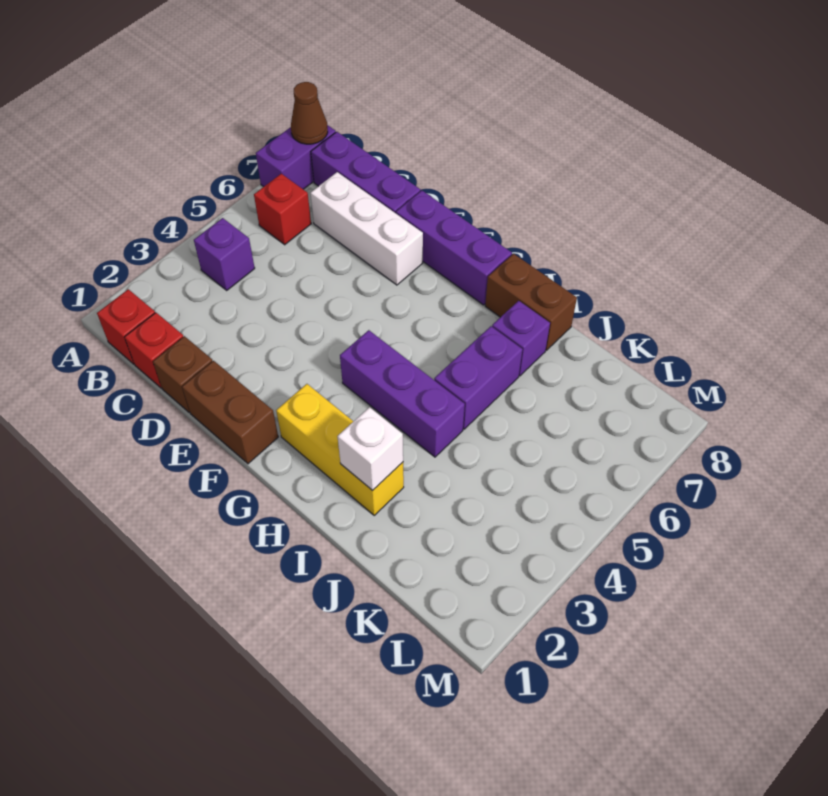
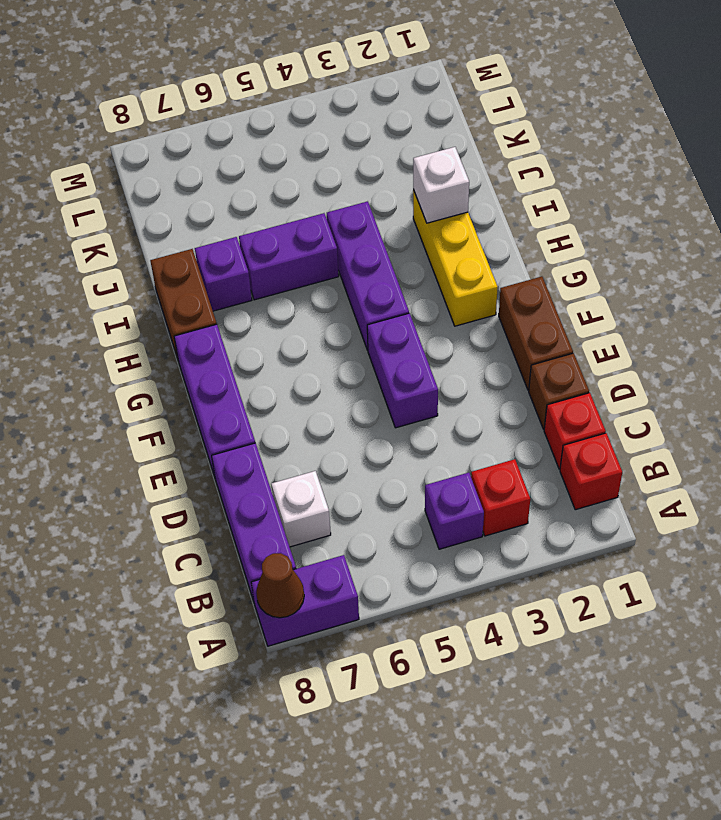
red brick B6 level 1 -> red brick B3 level 1
white brick C7:E7 level 1 -> white brick C7 level 1
none -> purple brick E4:F4 level 1

